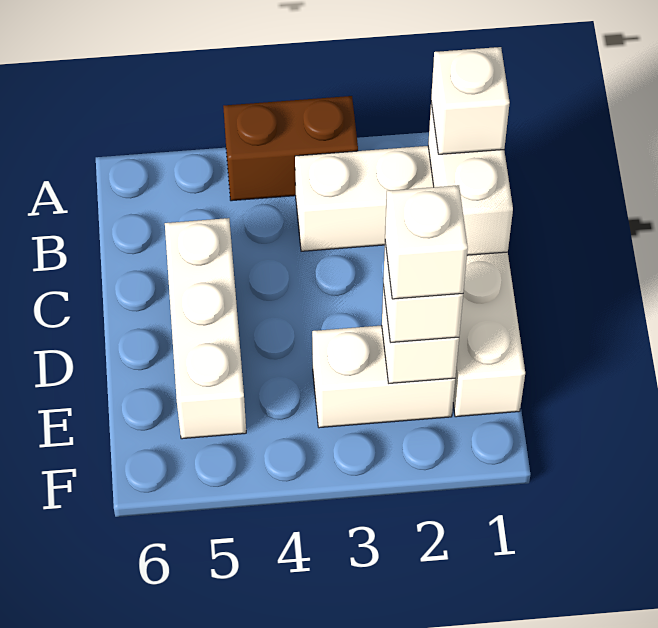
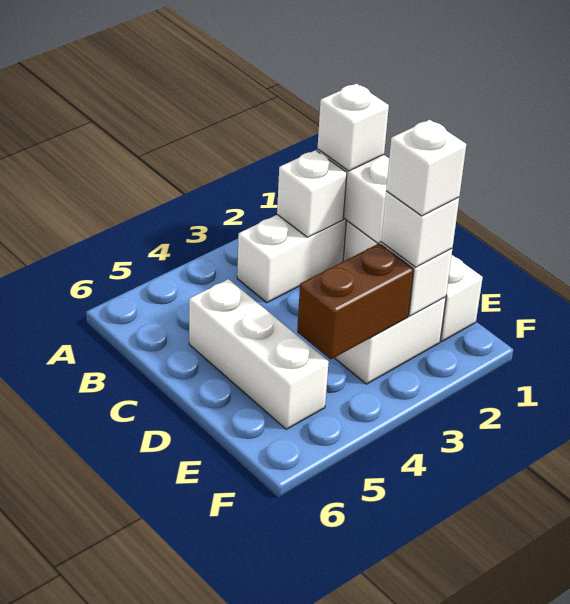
brown brick A3:A4 level 1 -> brown brick E3:E4 level 2
none -> white brick B2 level 2

